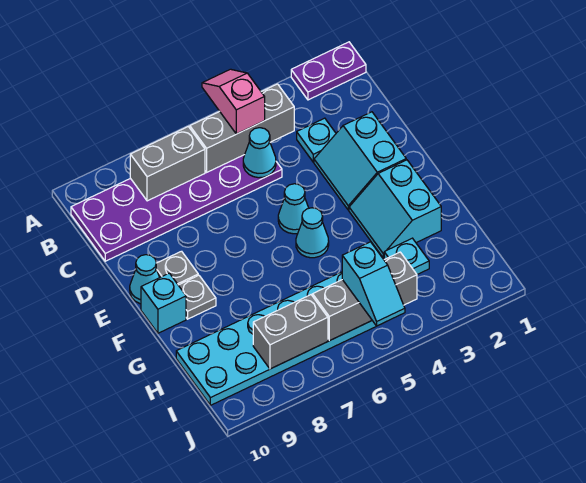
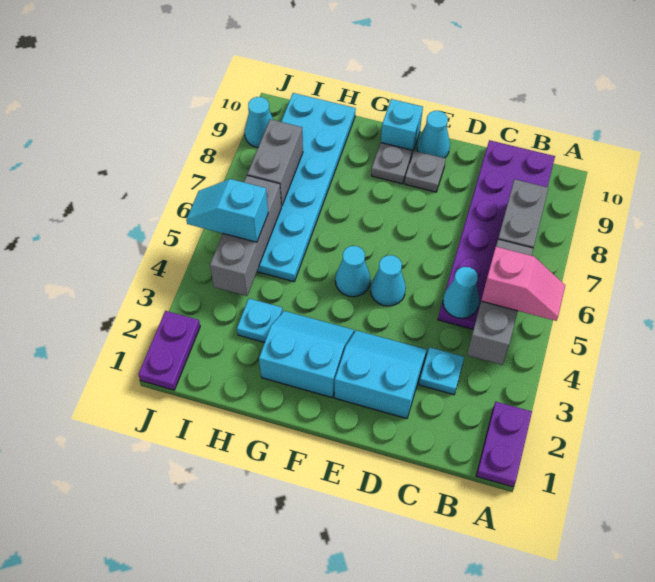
none -> purple plate J1:J2 level 1
none -> cyan cone J9 level 1

